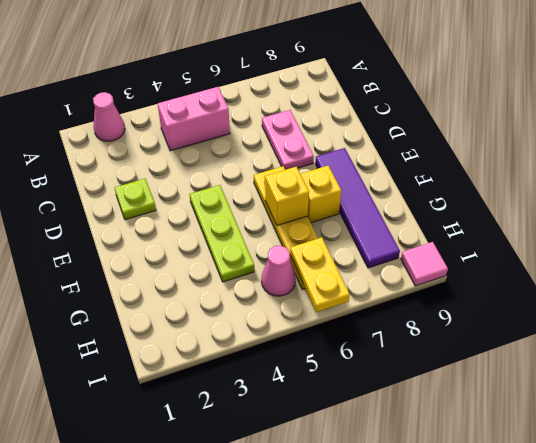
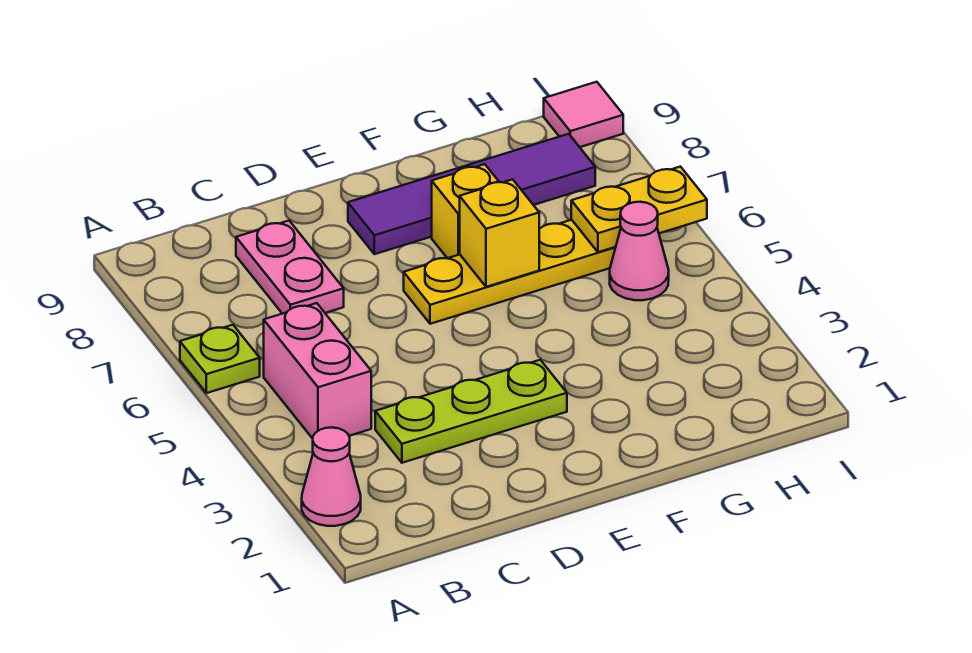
pink plate C7:D7 level 1 -> pink plate C7:C8 level 1
lime plate D2 level 1 -> lime plate A6 level 1
lime plate E4:G4 level 1 -> lime plate C3:E3 level 1

